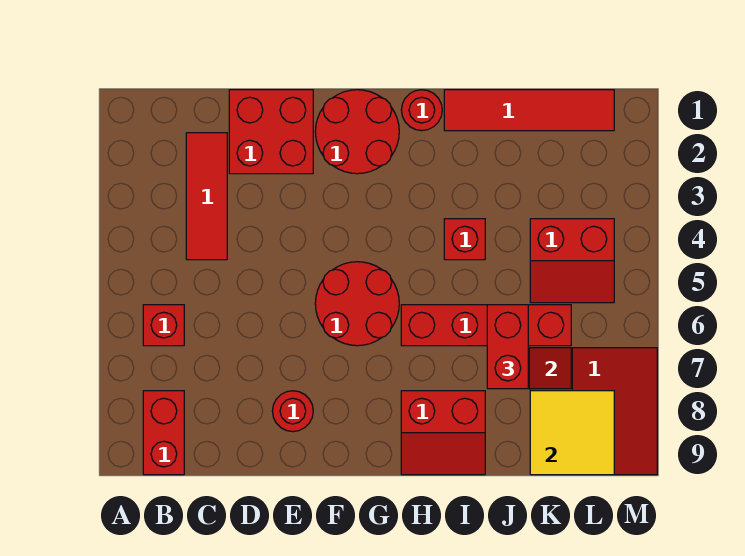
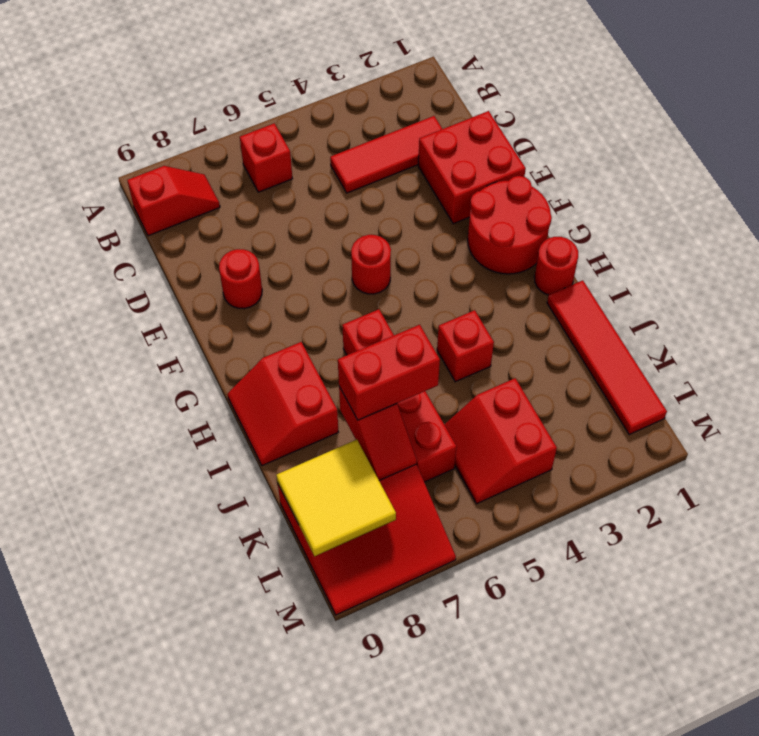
red brick B8:B9 level 1 -> red slope B8:B9 level 1 top 9
red round brick F5:G6 level 1 -> red round brick F5 level 1

